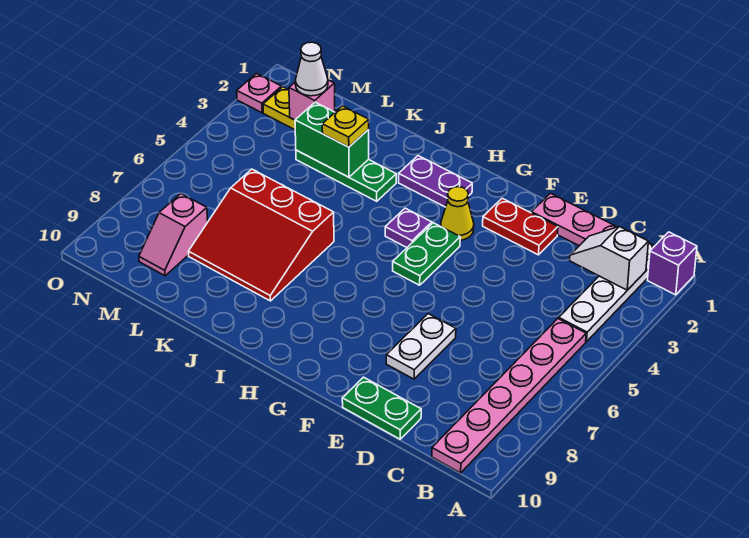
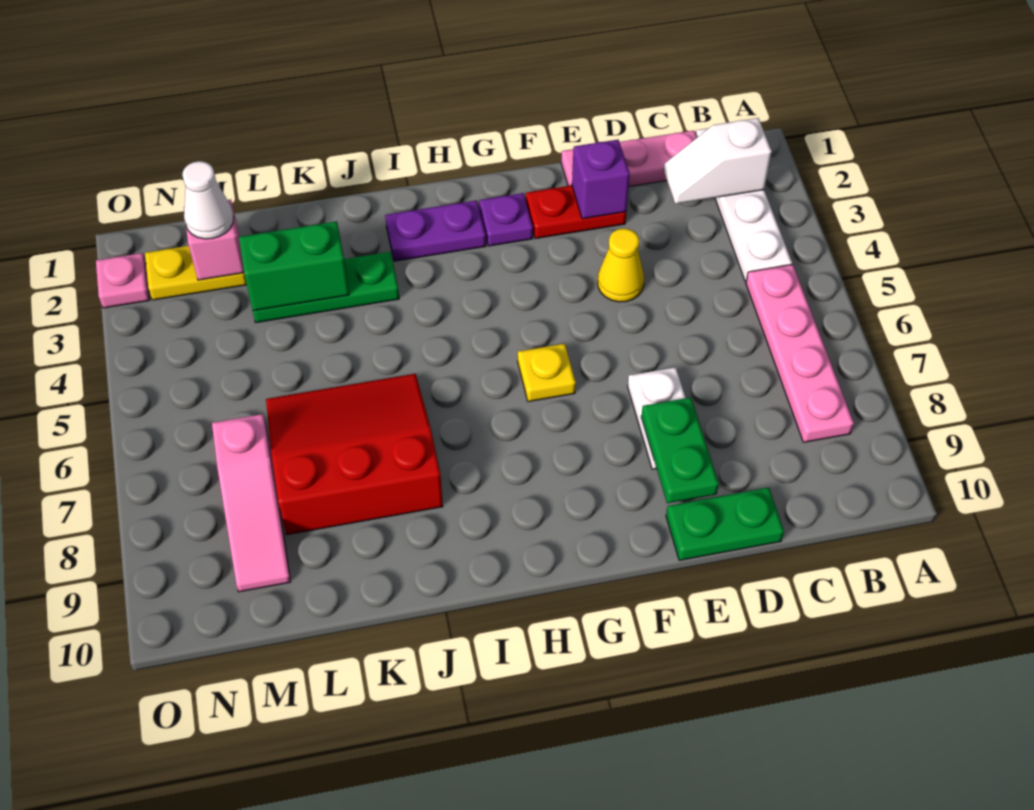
purple brick A1 level 1 -> purple brick E2 level 2
pink plate B5:B10 level 1 -> pink plate B5:B8 level 1
yellow cone G3 level 1 -> yellow cone E4 level 1
green plate G4:G5 level 1 -> green plate E8:E9 level 2
purple plate H4 level 1 -> purple plate G2 level 1
red slope J6:L8 level 1 top 6 -> red slope J6:L8 level 1 top 8
yellow plate K3 level 3 -> yellow plate G6 level 1
pink slope M8:M9 level 1 top 8 -> pink slope M7:M9 level 1 top 7

